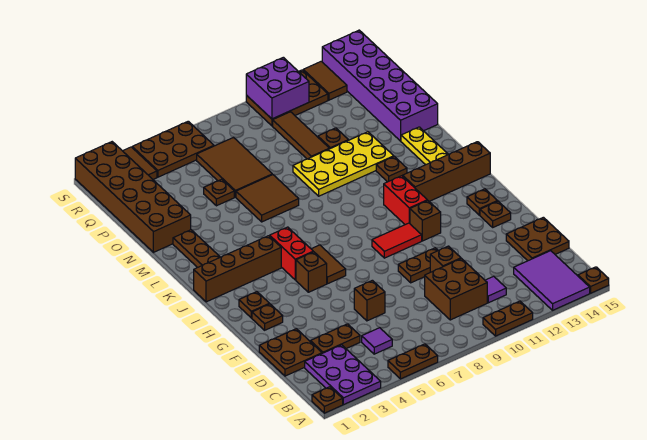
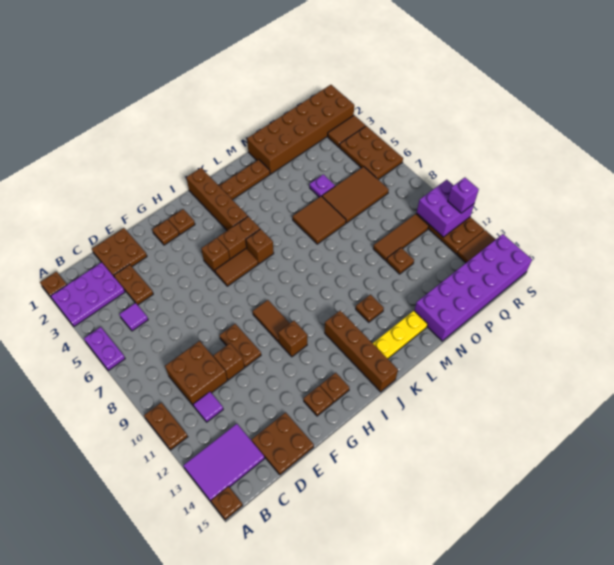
brown plate A5:A6 level 1 -> purple plate A5:A6 level 1
brown brick E6 level 1 -> brown brick J6 level 1
red tile H9:H10 level 1 -> brown tile H9:H10 level 1
red brick I5:J5 level 1 -> brown brick I5:J5 level 1
red brick I11:J11 level 1 -> none
yellow plate M9:N12 level 1 -> none
brown plate O5 level 1 -> purple plate O5 level 1
none -> purple brick S11 level 3

